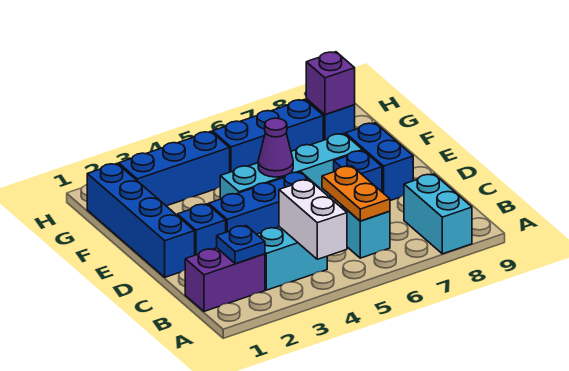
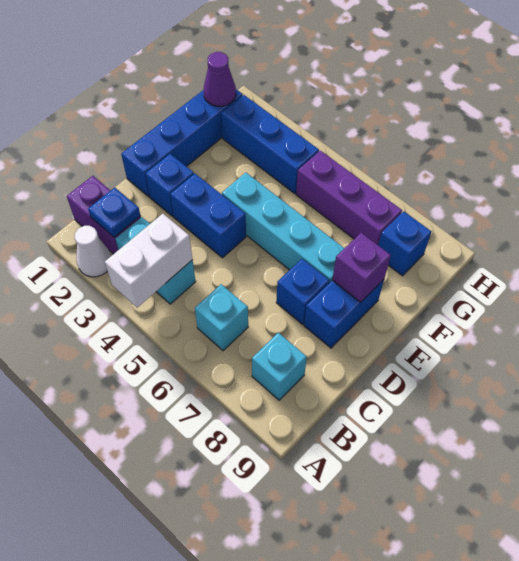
none -> white cone A2 level 1
cyan brick A8:B8 level 1 -> cyan brick B8 level 1
orange plate B6:C6 level 2 -> none
blue brick D3:D5 level 1 -> blue brick D3:D4 level 1
purple cone E5 level 2 -> purple cone G1 level 2
blue brick G5:G7 level 1 -> purple brick G5:G7 level 1
purple brick G8 level 2 -> purple brick E8 level 2

